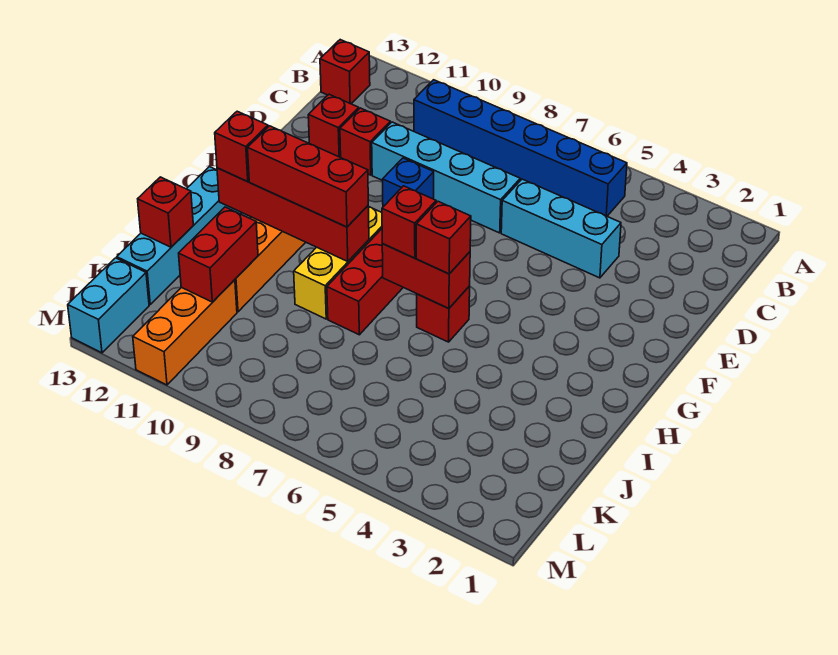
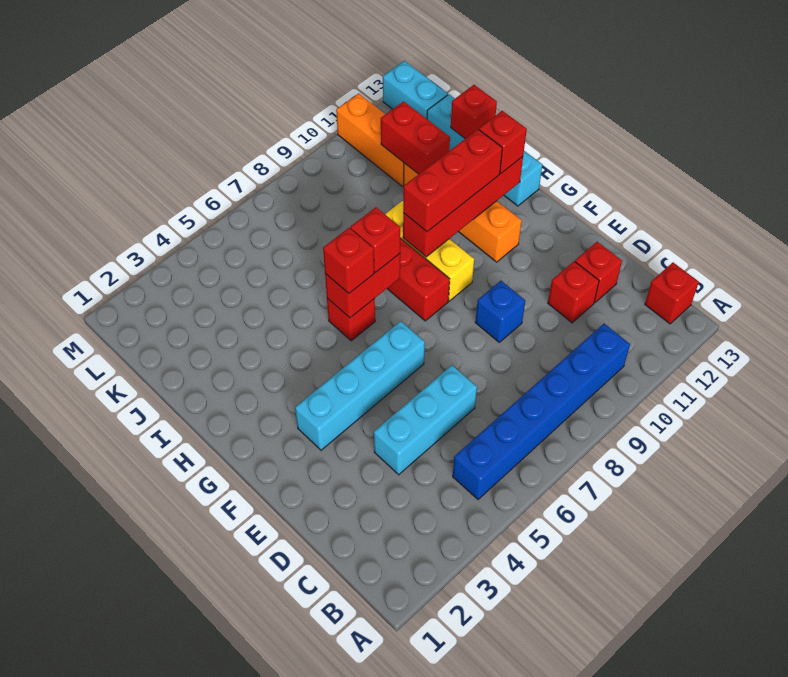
cyan brick D7:D10 level 1 -> cyan brick F3:F6 level 1

